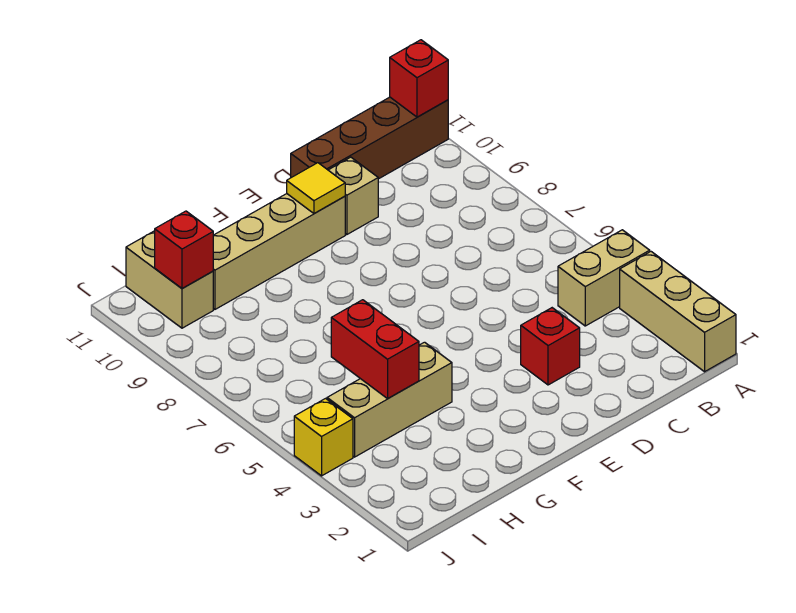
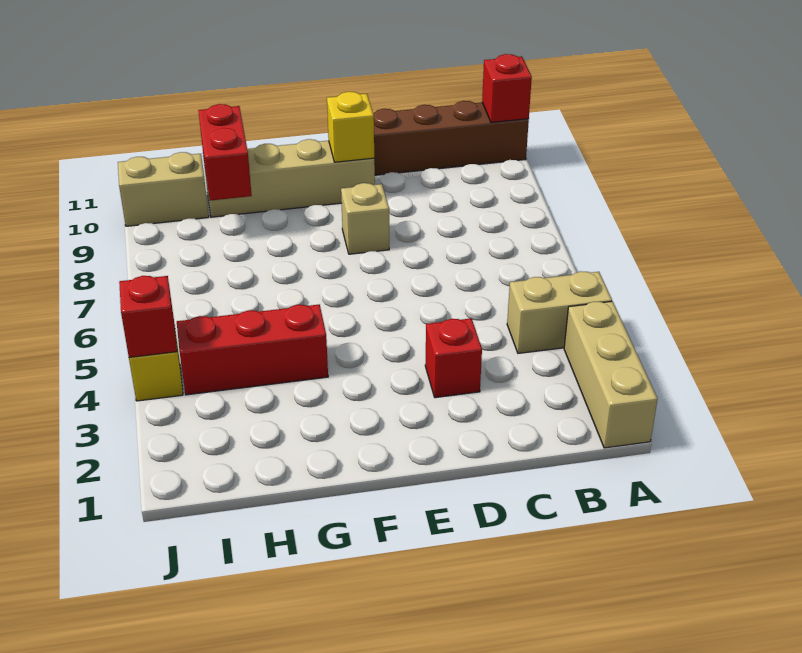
tan brick D10 level 1 -> tan brick E8 level 1
yellow tile E10 level 2 -> yellow brick E10 level 2
tan brick G4:I4 level 1 -> red brick G4:I4 level 1
red brick H4:H5 level 2 -> red brick H9:H10 level 2
tan brick I10:I11 level 1 -> tan brick I10:J10 level 1
red brick I10 level 2 -> red brick J4 level 2

